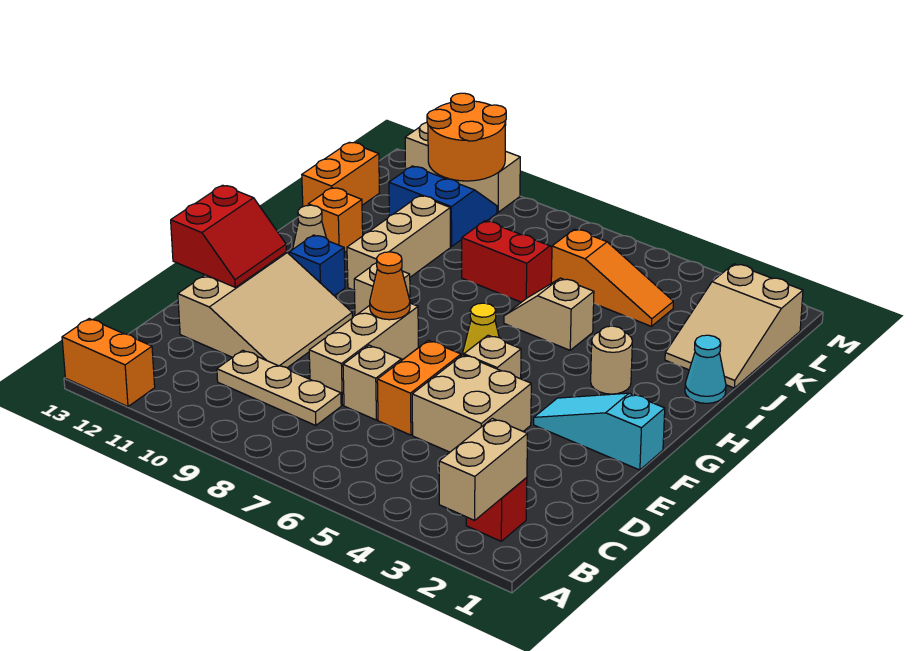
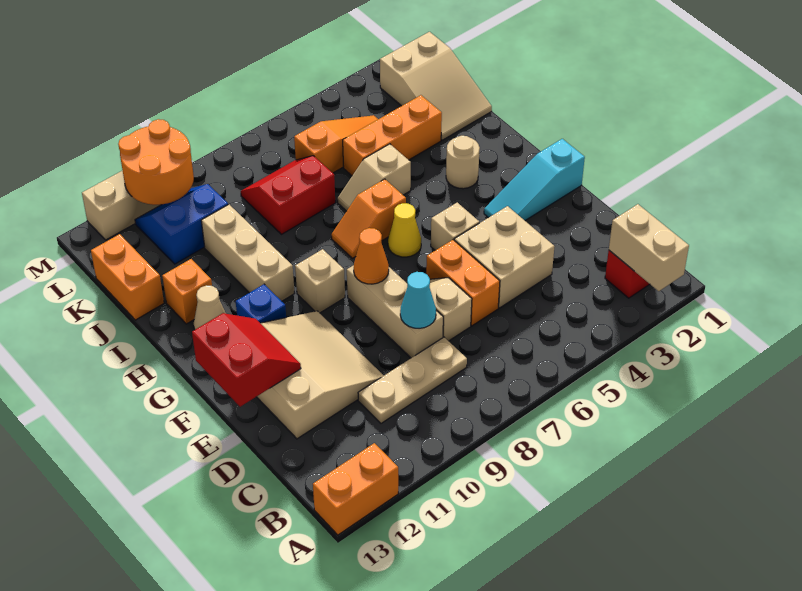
none -> orange slope H6:H7 level 1 top 6
cyan cone I1 level 1 -> cyan cone D8 level 2
none -> orange brick J3:J5 level 1

